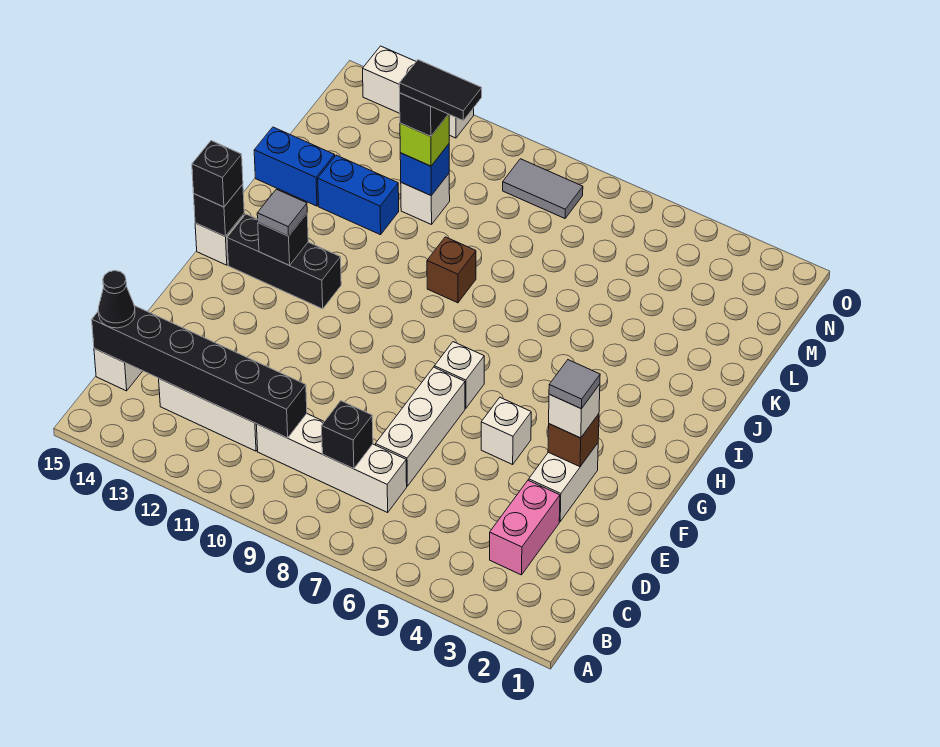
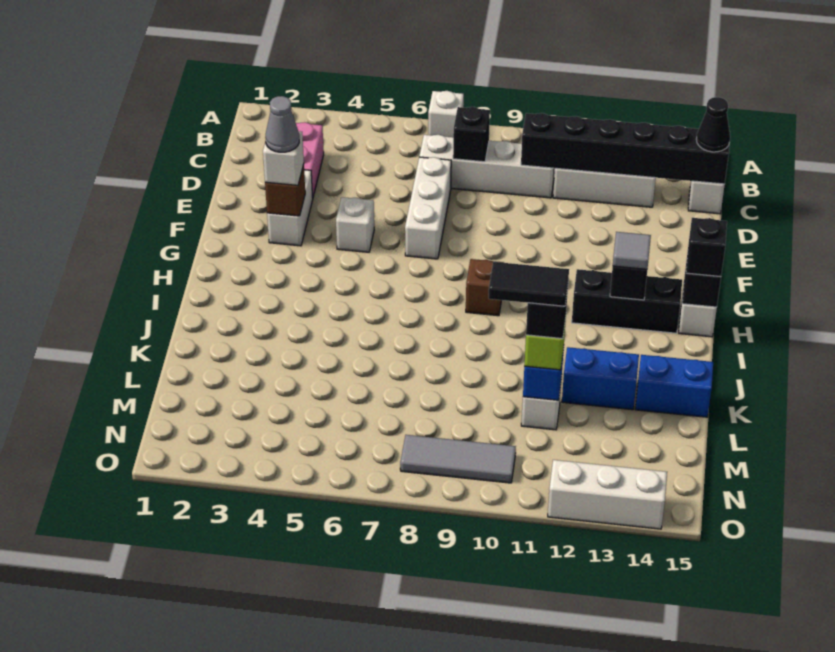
grey tile F3 level 4 -> grey cone F3 level 4
white brick G7 level 1 -> white brick A7 level 1
brown brick J9 level 1 -> brown brick H9 level 1
grey tile N8:N9 level 1 -> grey tile N8:N10 level 1

